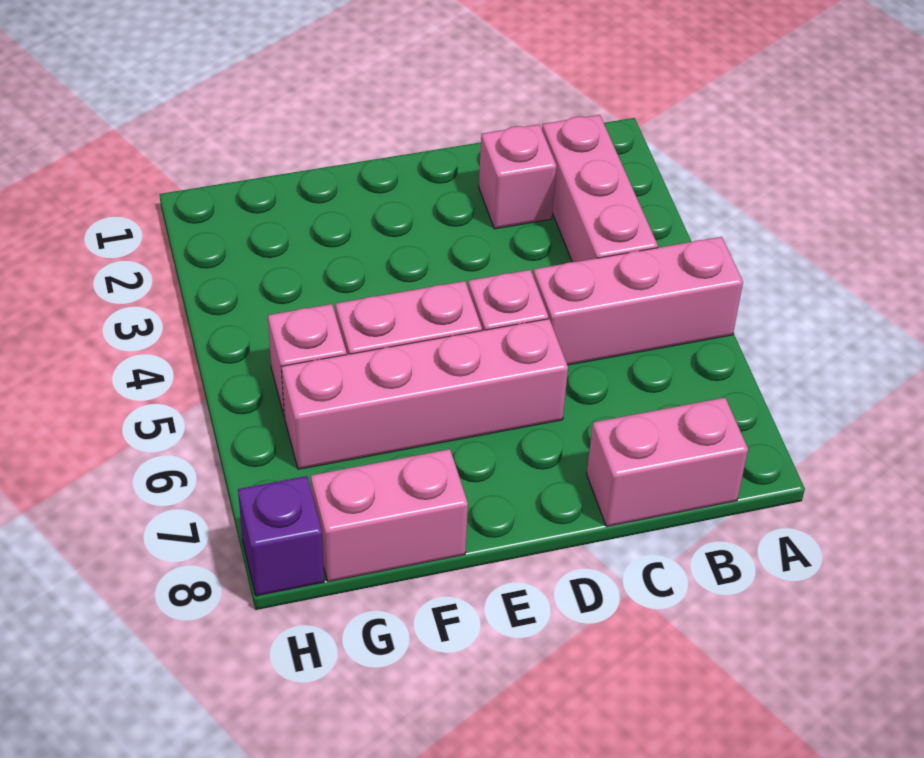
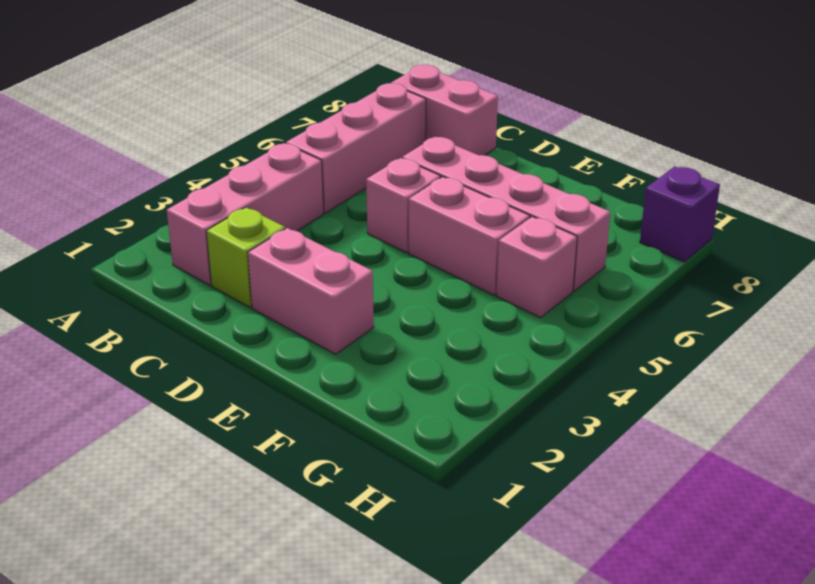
pink brick A5:C5 level 1 -> pink brick B5:B7 level 1
pink brick C2 level 1 -> lime brick C2 level 1
pink brick F8:G8 level 1 -> pink brick D2:E2 level 1

